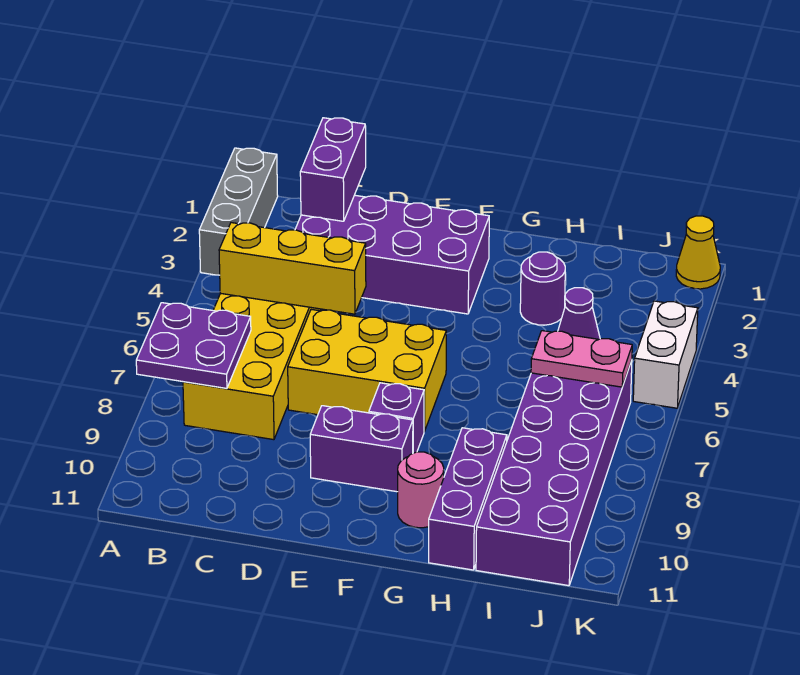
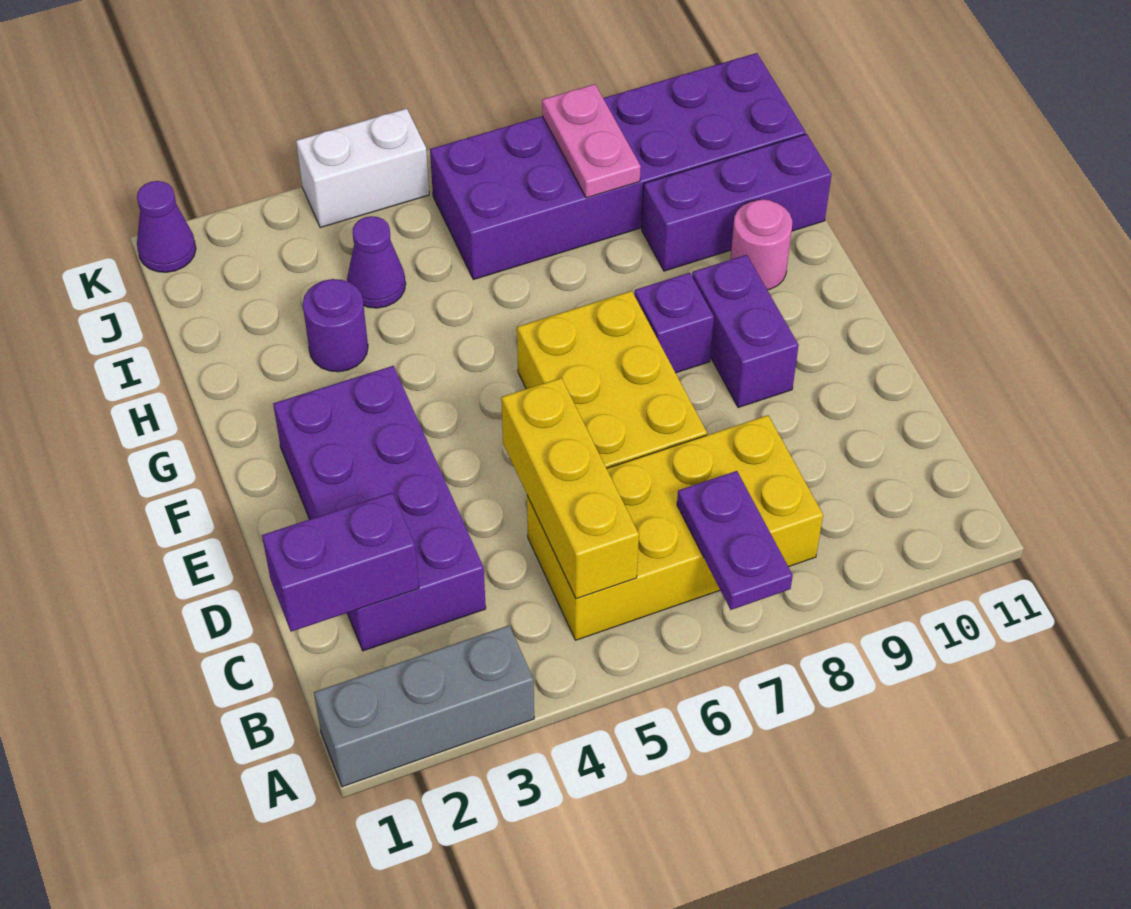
purple plate A7:B8 level 2 -> purple plate A7:B7 level 2
pink plate I6:J6 level 2 -> pink plate I8:J8 level 2
yellow cone K1 level 1 -> purple cone K1 level 1

